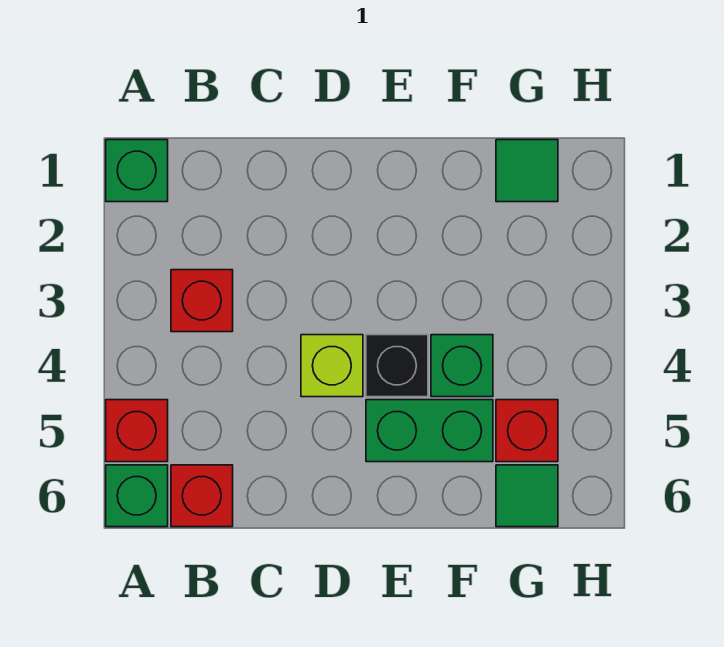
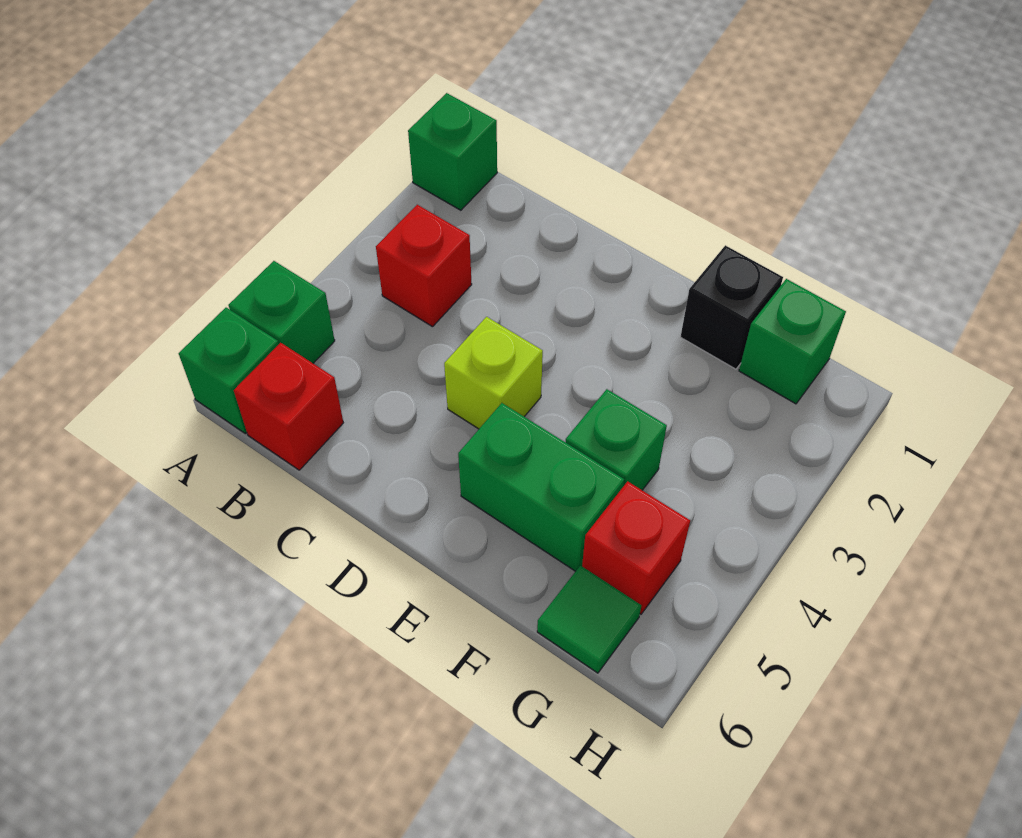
red brick A5 level 1 -> green brick A5 level 1
black brick E4 level 1 -> black brick F1 level 1
green tile G1 level 1 -> green brick G1 level 1

